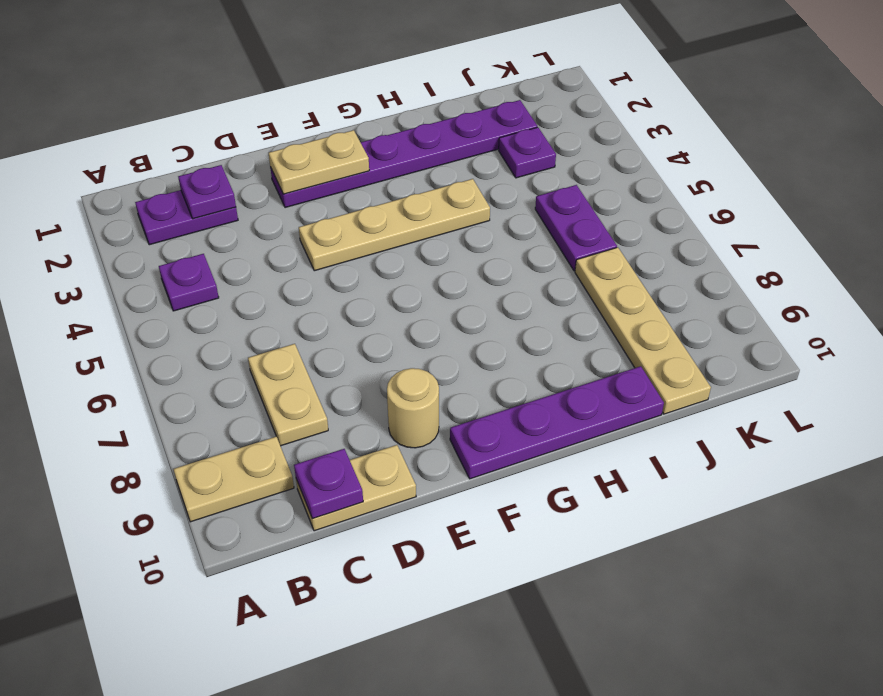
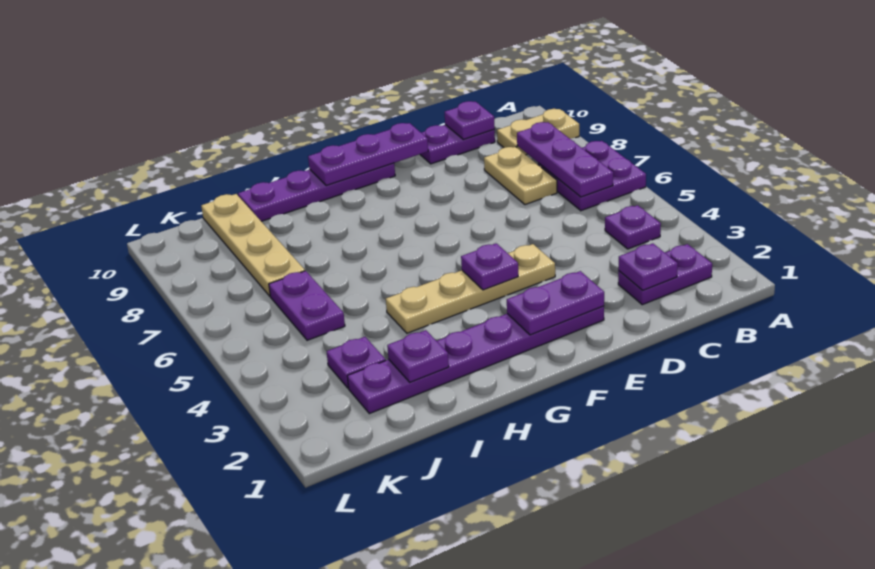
none -> purple plate A6:B7 level 1
none -> purple plate B6:B8 level 2
tan plate C10:D10 level 1 -> purple plate C10:D10 level 1
tan plate E2:F2 level 2 -> purple plate E2:F2 level 2
tan round brick E9 level 1 -> none
none -> purple plate E10:G10 level 2
none -> purple plate F4 level 2
none -> purple plate I2 level 2

